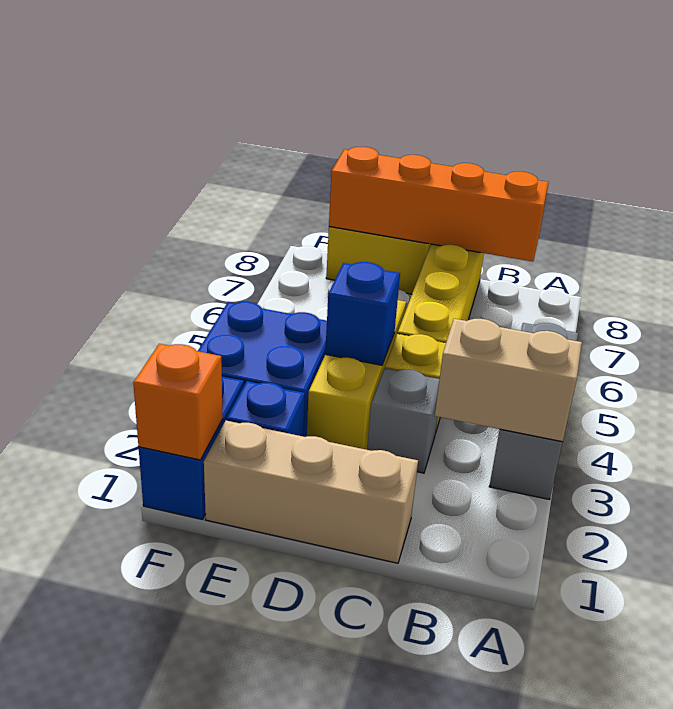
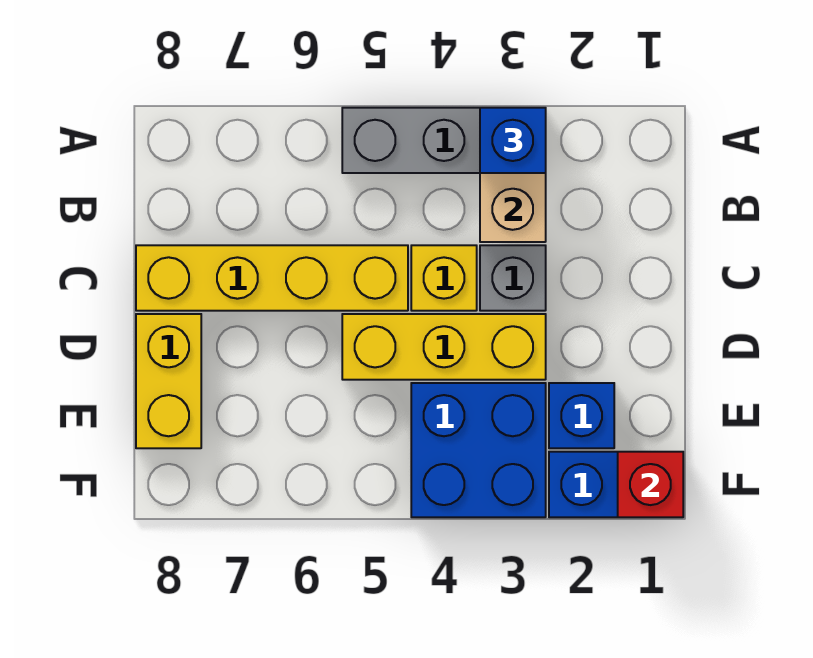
orange brick B8:E8 level 2 -> none
tan brick C1:E1 level 1 -> none
blue brick D4 level 2 -> blue brick A3 level 3
orange brick F1 level 2 -> red brick F1 level 2

